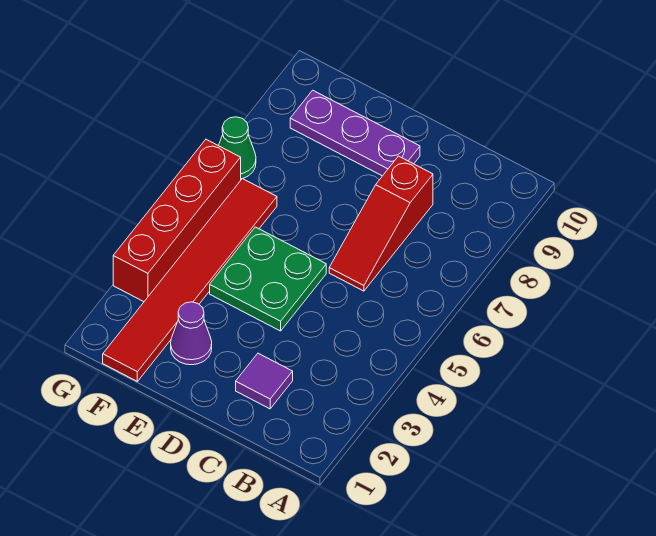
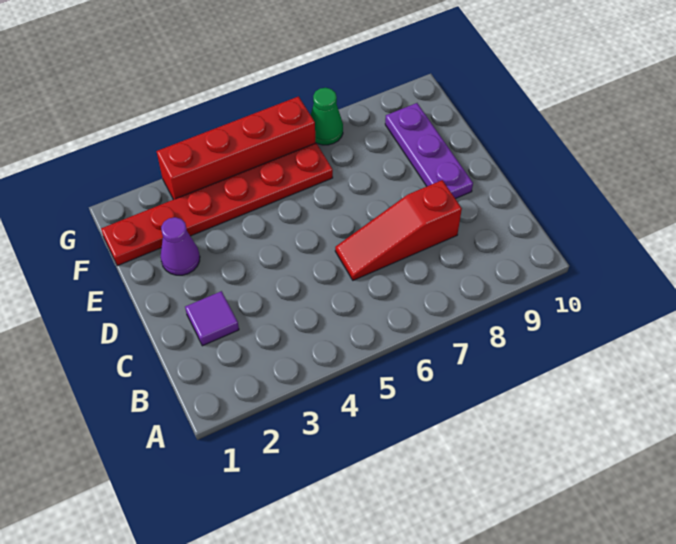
green plate D4:E5 level 1 -> none
red tile F1:F6 level 1 -> red plate F1:F6 level 1

